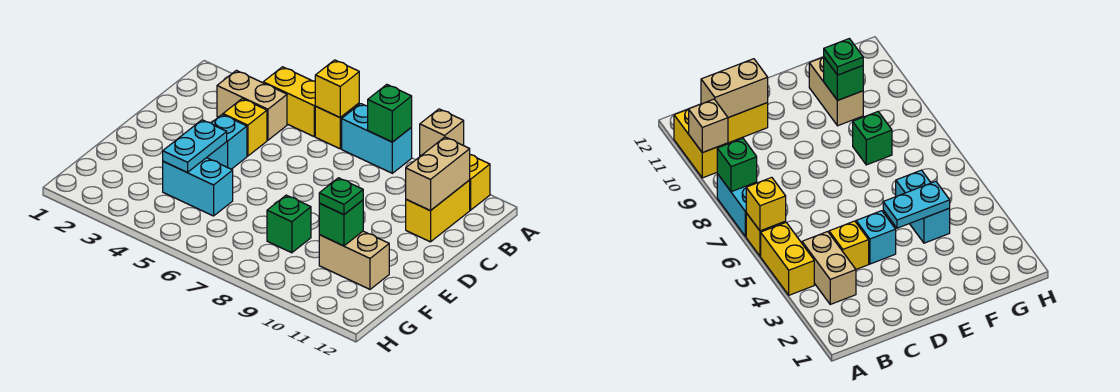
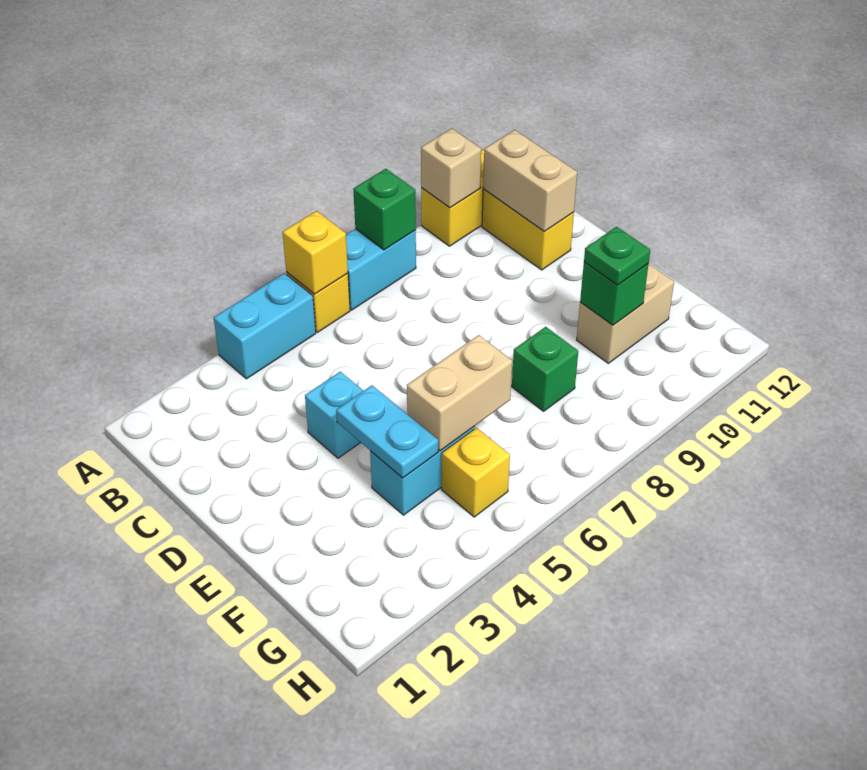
yellow brick A4:A5 level 1 -> cyan brick A4:A5 level 1
tan brick B3:B4 level 1 -> tan brick F5:F6 level 2
yellow brick C4 level 1 -> yellow brick G5 level 1

